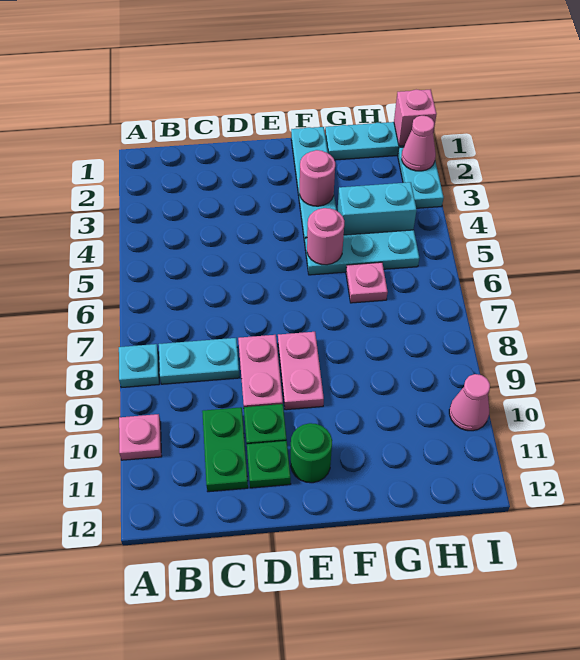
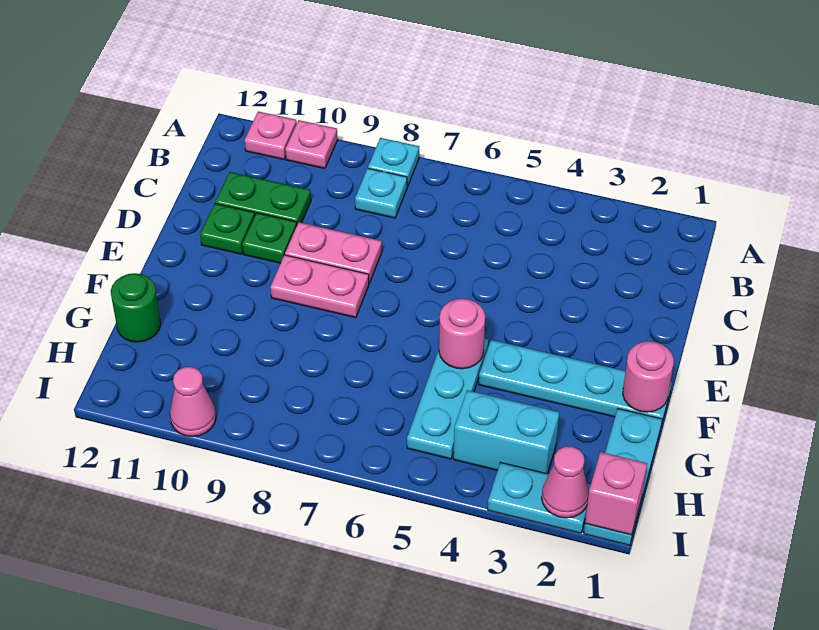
cyan plate B8:C8 level 1 -> cyan plate B8 level 1
green round brick E11 level 1 -> green round brick G12 level 1
pink round brick F3 level 2 -> pink round brick F1 level 2
cyan brick G4:H4 level 1 -> cyan brick H3:H4 level 1
pink plate G6 level 1 -> pink plate A11 level 1

